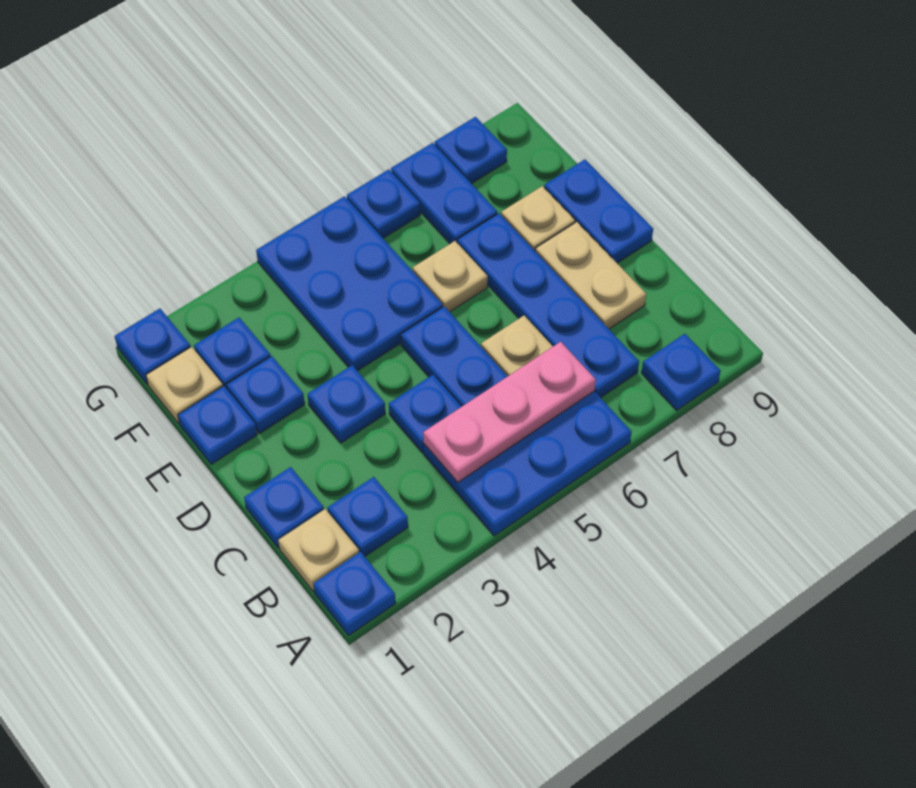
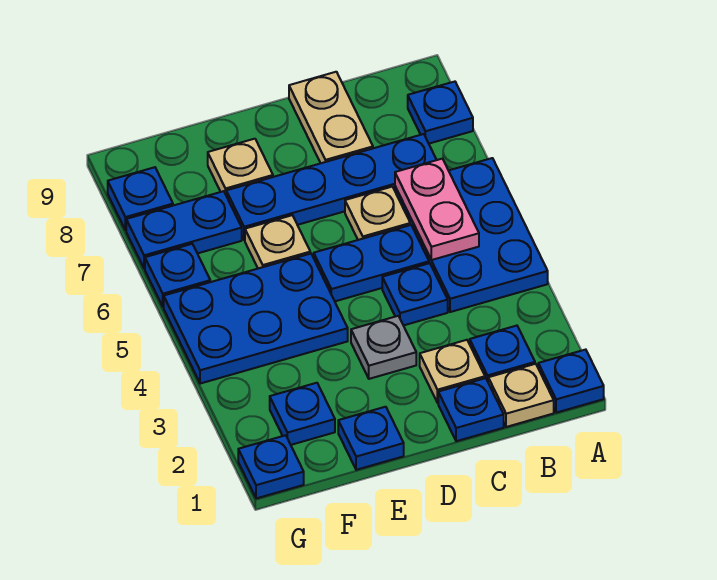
pink plate B4:B6 level 2 -> pink plate B5:B6 level 2
tan plate C8:D8 level 1 -> tan plate C8:C9 level 1
blue plate D3 level 1 -> grey plate D3 level 1
blue plate D9:E9 level 1 -> none
blue plate E2 level 1 -> none
tan plate F1 level 1 -> tan plate C2 level 1

